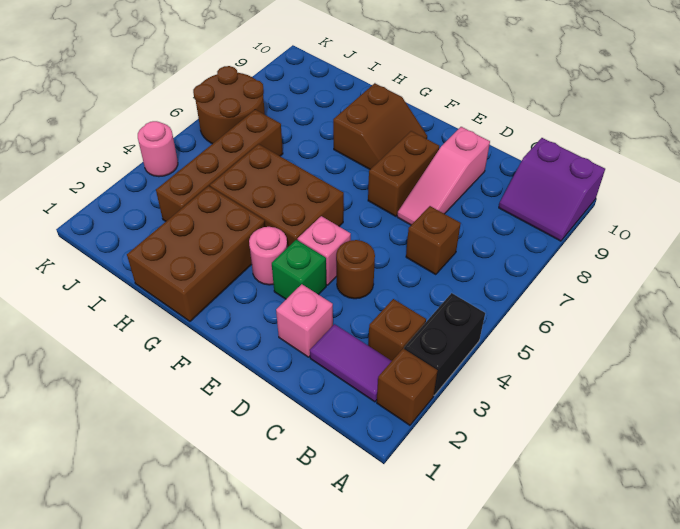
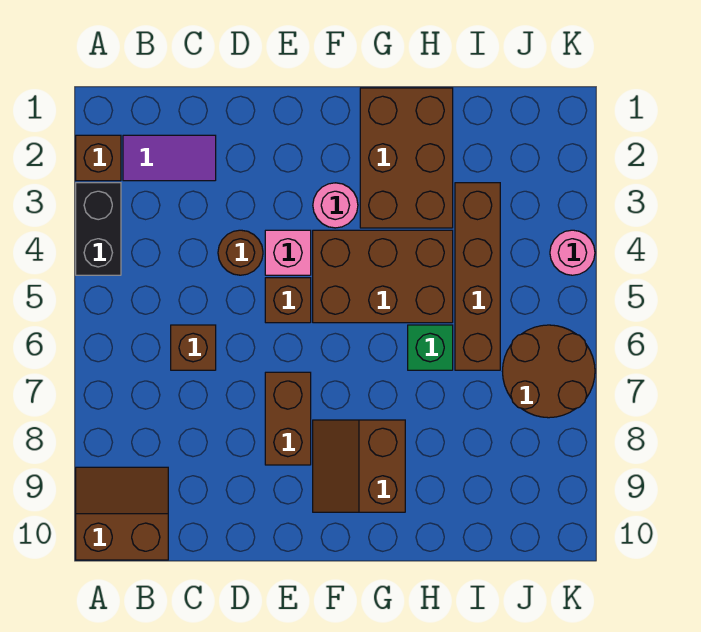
purple slope A9:B10 level 1 top 10 -> brown slope A9:B10 level 1 top 10
brown brick B3 level 1 -> brown brick E5 level 1
pink brick D2 level 1 -> none
pink slope D7:D9 level 1 top 9 -> none
green brick E3 level 1 -> green brick H6 level 1

